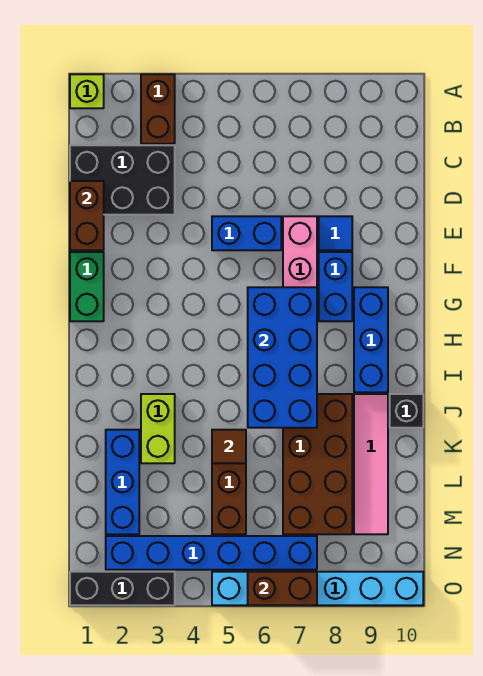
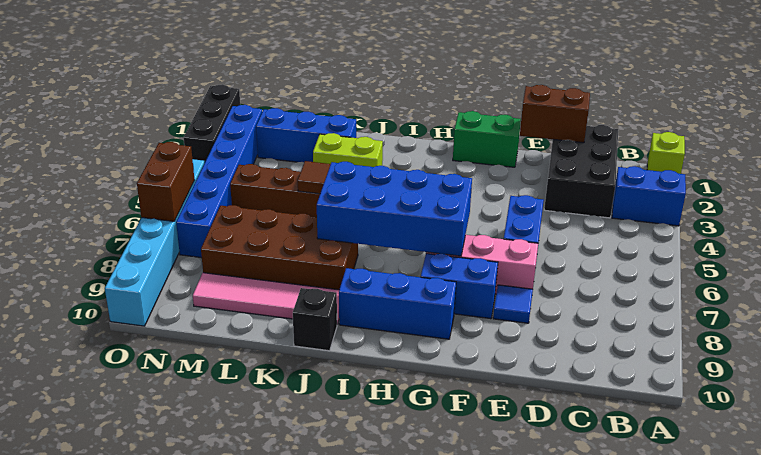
brown brick A3:B3 level 1 -> blue brick A3:B3 level 1

